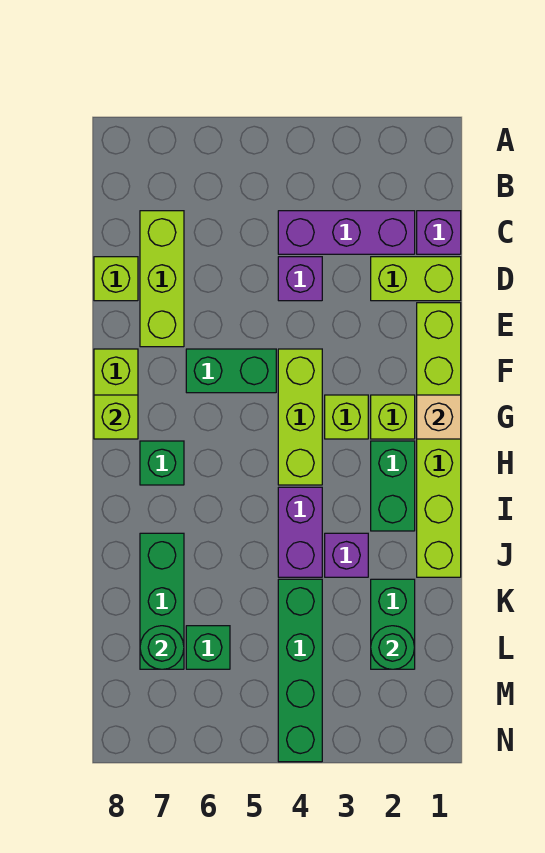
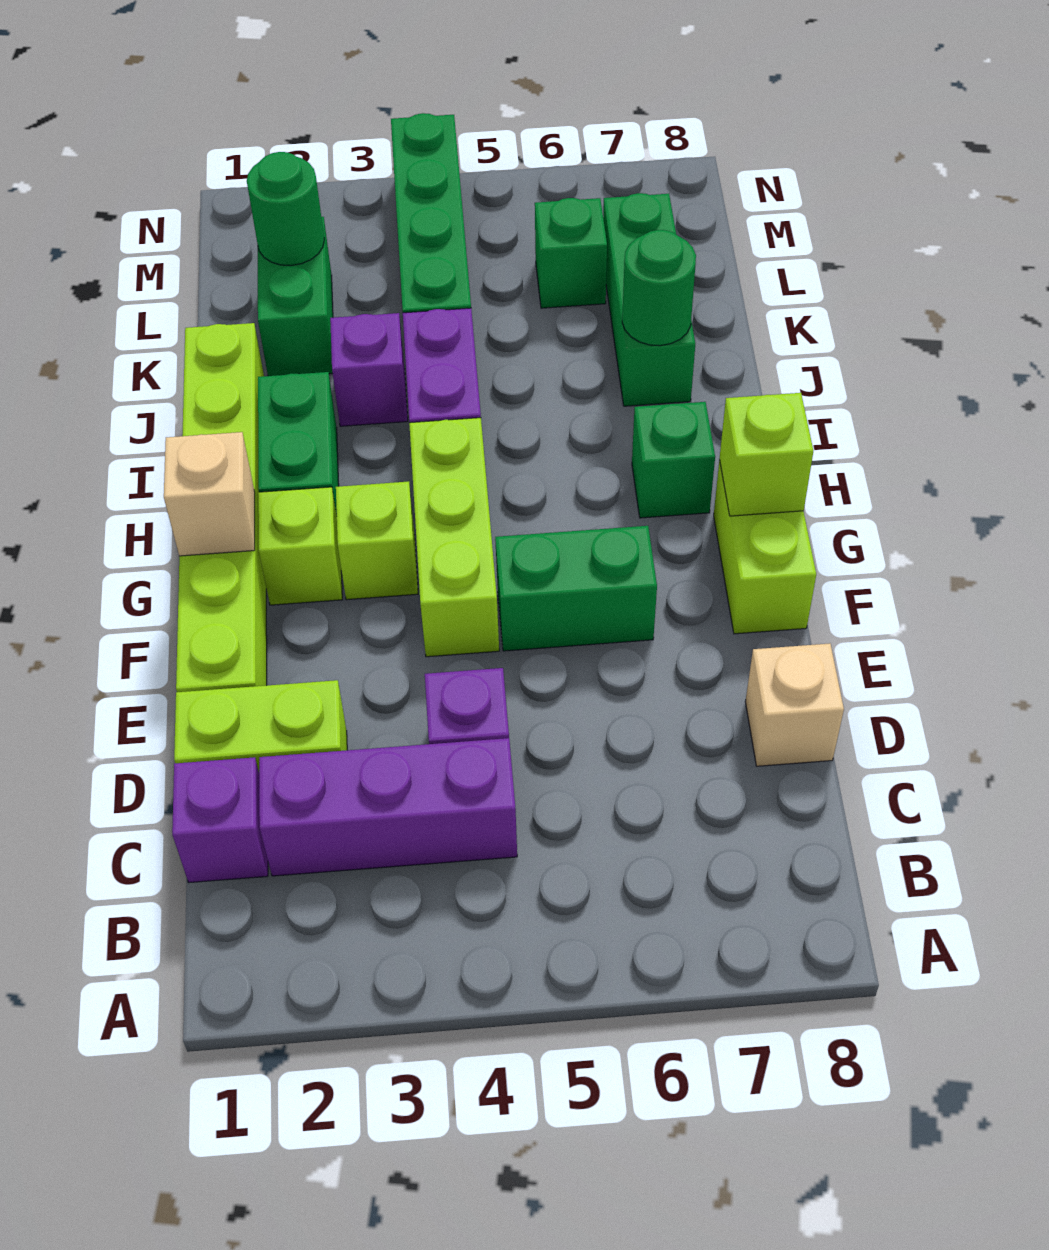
lime brick C7:E7 level 1 -> none
lime brick D8 level 1 -> tan brick D8 level 1
green round brick L7 level 2 -> green round brick J7 level 2

